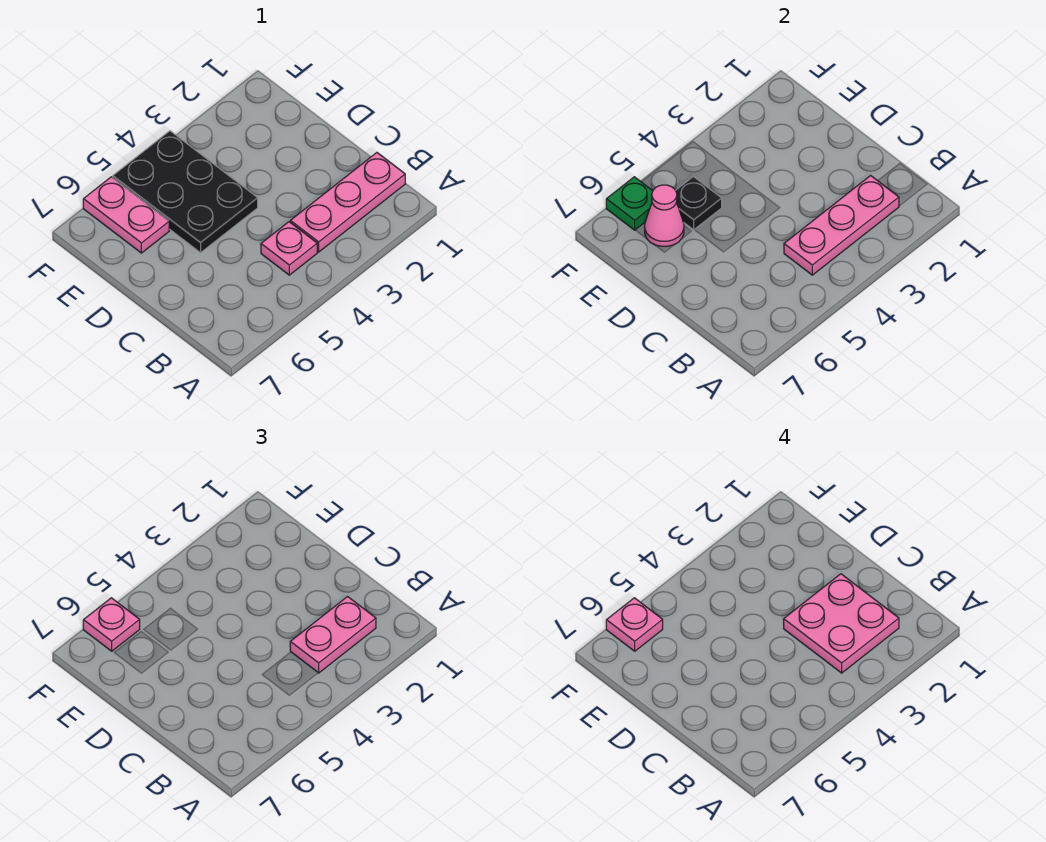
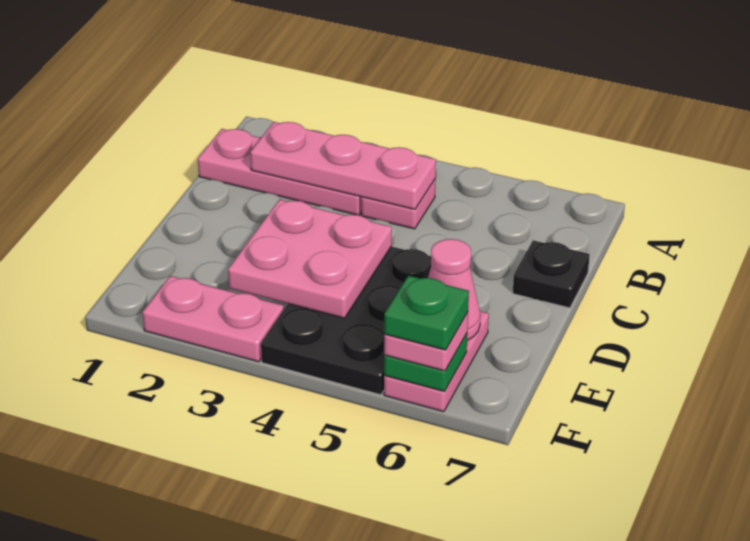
pink plate B2:B3 level 3 -> pink plate F2:F3 level 1
pink plate B2:C3 level 4 -> pink plate D3:E4 level 2
black plate E5 level 2 -> black plate C7 level 1
pink plate F6 level 4 -> green plate F6 level 4

